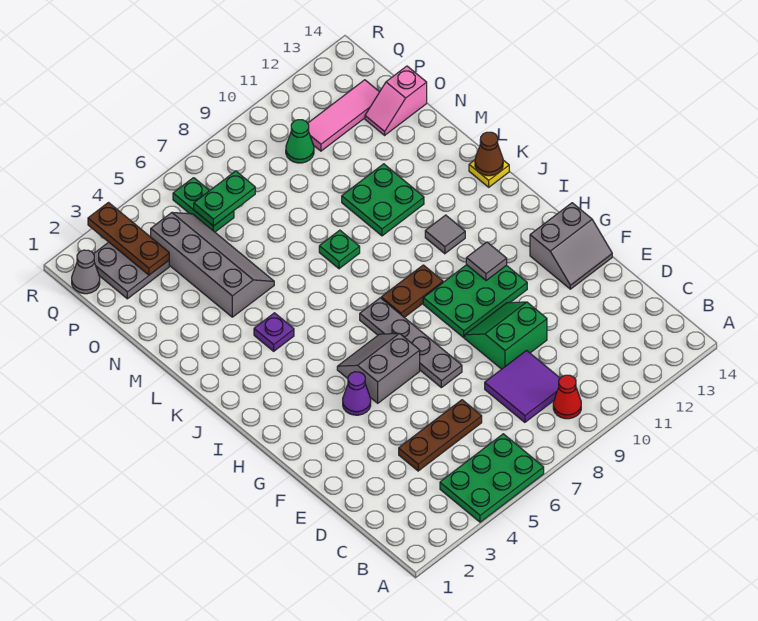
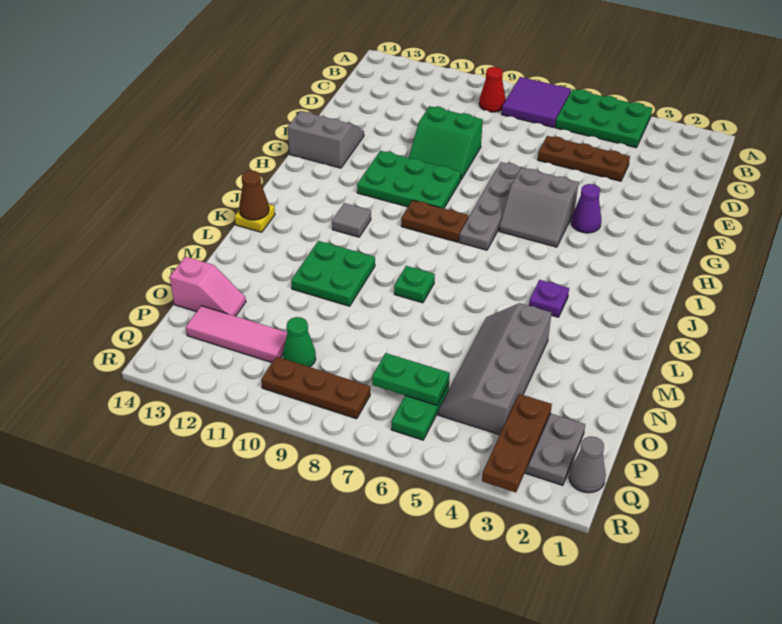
purple tile C8:D9 level 1 -> purple tile A7:B8 level 1
grey tile H11 level 2 -> none
none -> brown plate Q8:Q10 level 1

